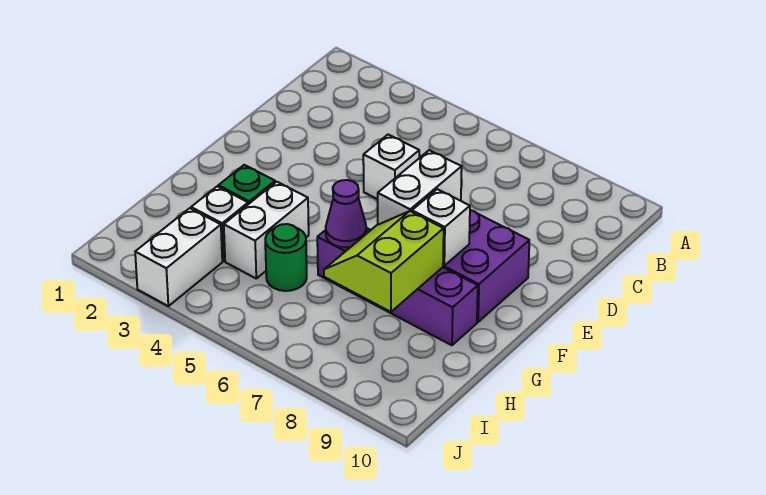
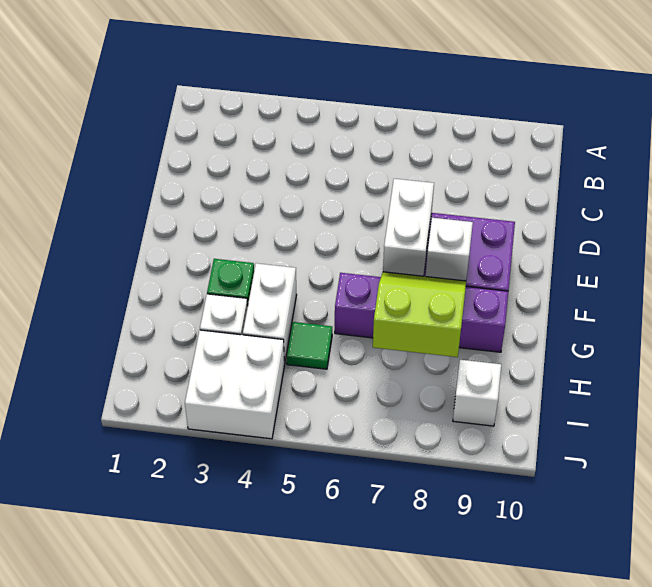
white brick D5 level 1 -> white brick I9 level 1
purple cone G6 level 2 -> none
lime slope G7:H8 level 2 top 8 -> lime slope G7:H8 level 2 top H
green round brick H5 level 1 -> green tile H5 level 1
white brick I3:J3 level 1 -> white brick I3:J4 level 1

